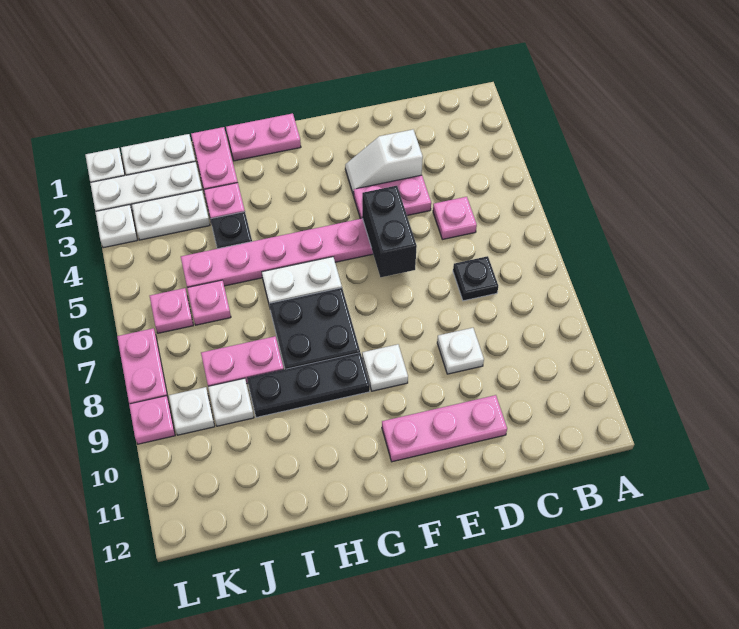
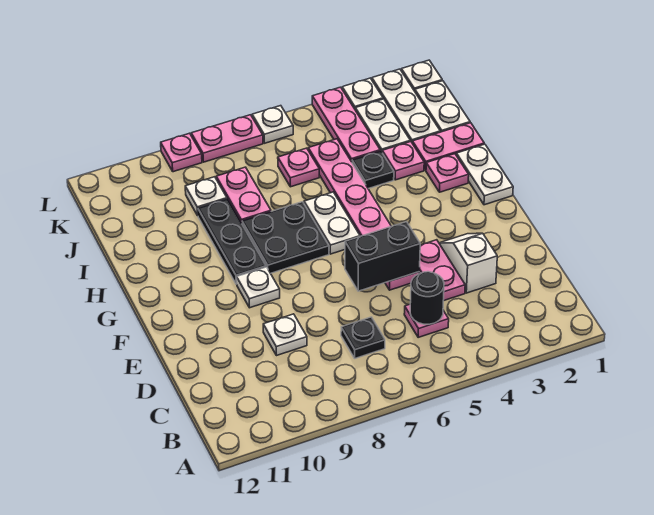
none -> black round brick C5 level 2
pink plate D11:F11 level 1 -> pink plate J4:L4 level 1
pink plate G1:H1 level 1 -> white plate G1:H1 level 1
pink plate K6 level 1 -> pink plate H2 level 1
white plate K9 level 1 -> white plate L6 level 1

